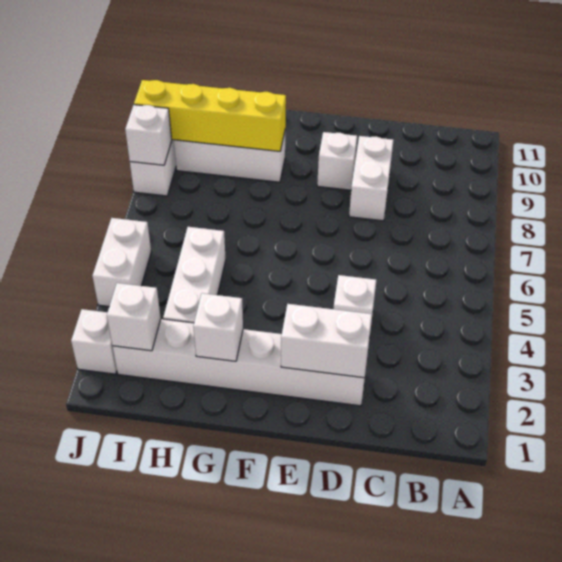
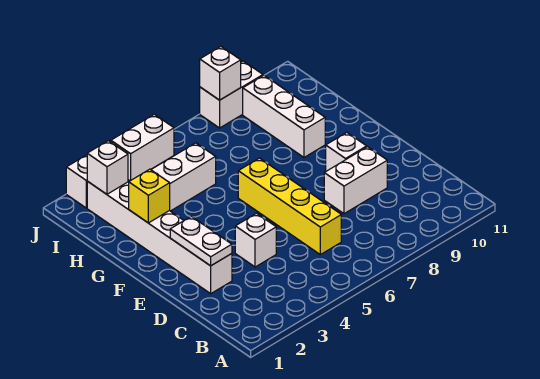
white brick D2:E2 level 2 -> white plate D2:E2 level 2
white brick G2 level 2 -> yellow brick G2 level 2
yellow brick G9:J9 level 2 -> yellow brick C6:F6 level 1

